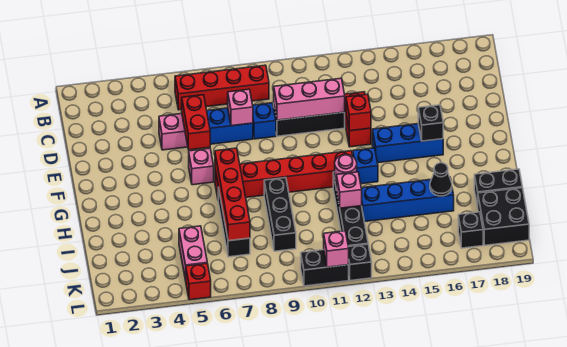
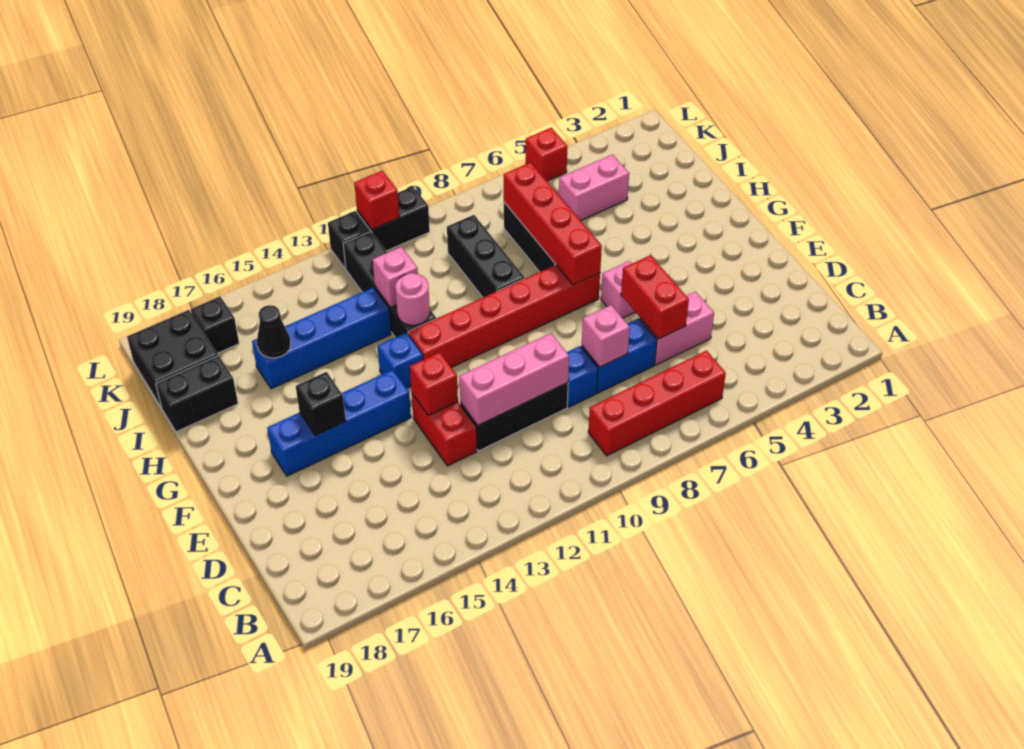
blue brick F14:F16 level 1 -> blue brick F14:F17 level 1
pink brick J5:K5 level 1 -> pink brick J4:J5 level 1
pink brick L11 level 2 -> red brick L11 level 2

